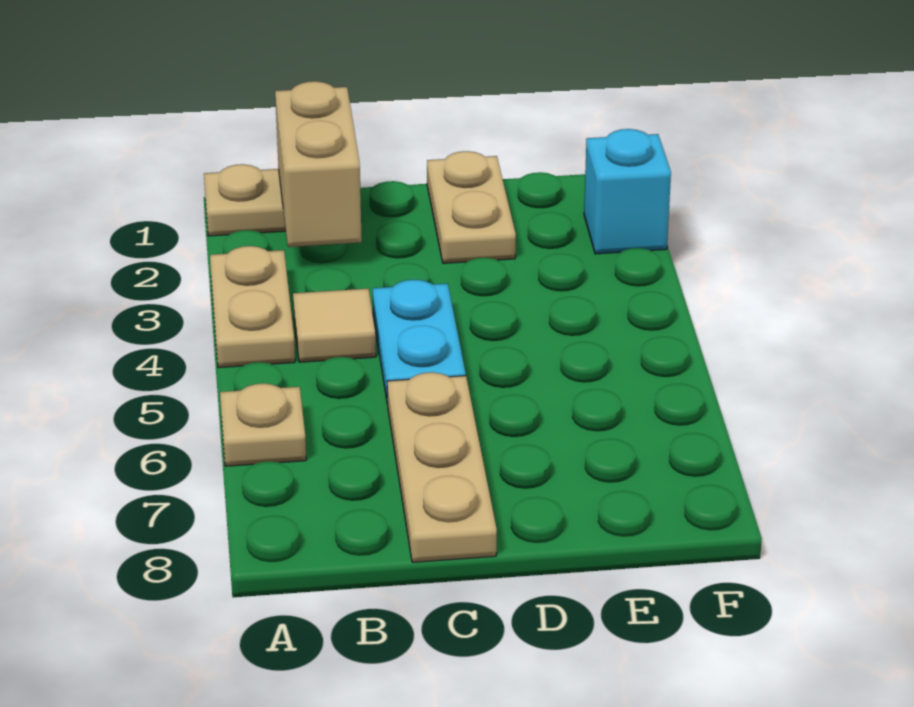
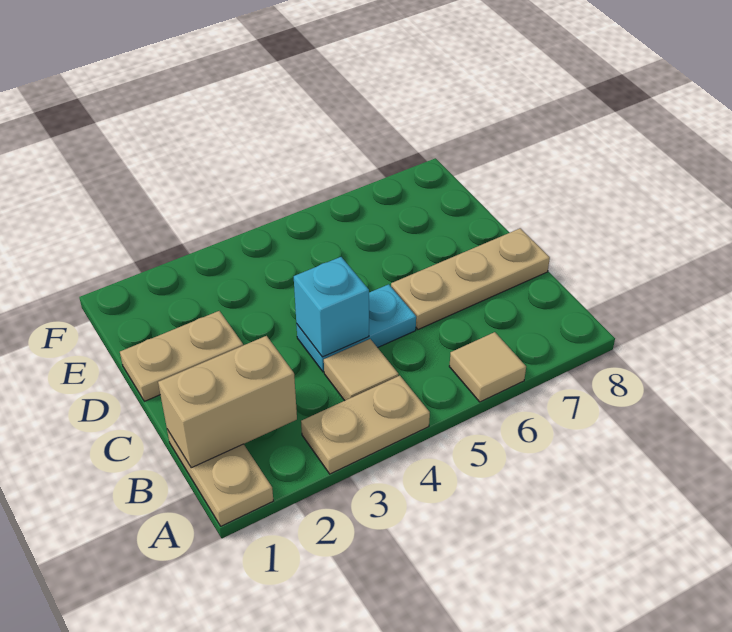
tan plate A6 level 1 -> tan tile A6 level 1
cyan brick F2 level 1 -> cyan brick C4 level 2

